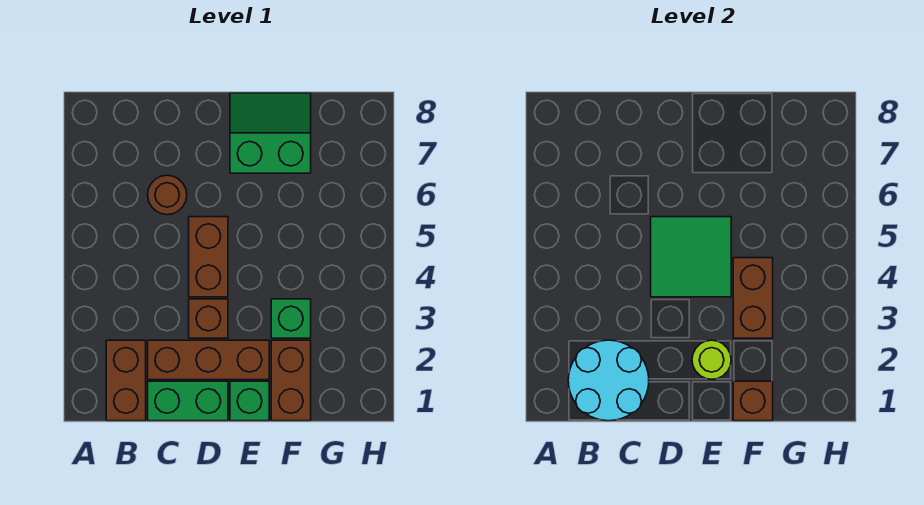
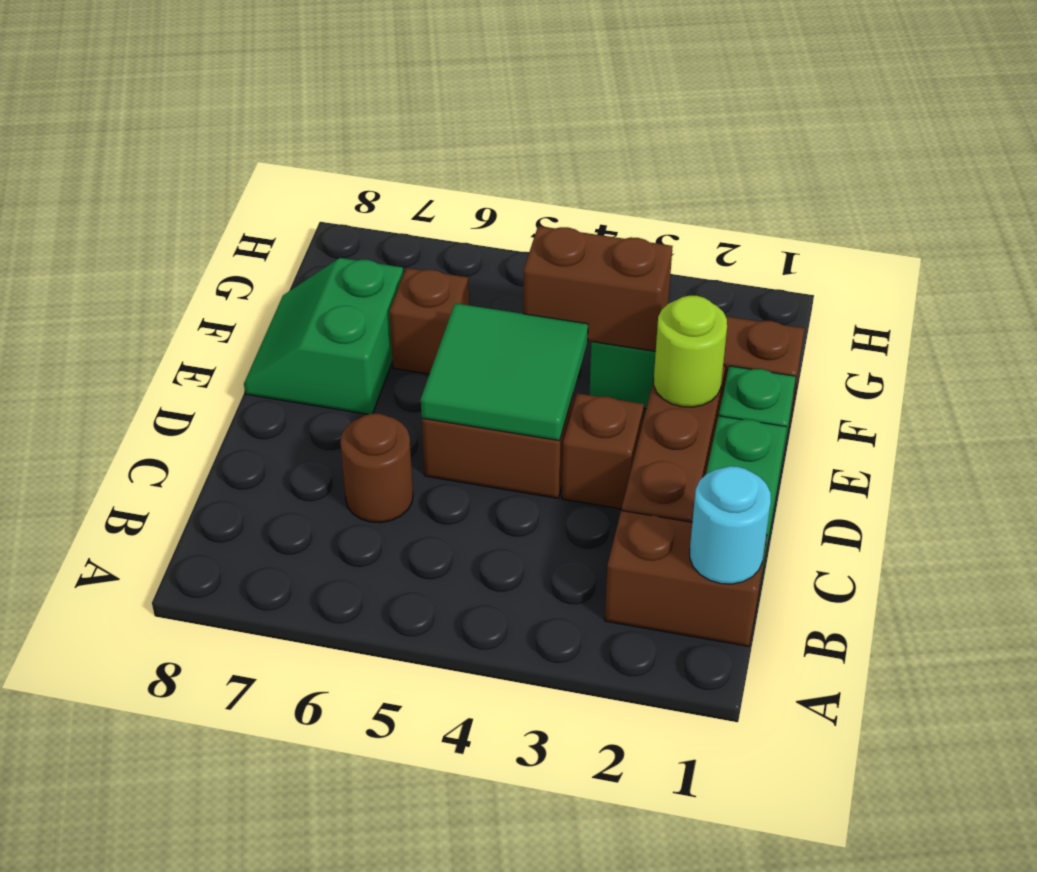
cyan round brick B1:C2 level 2 -> cyan round brick B1 level 2
brown brick F1 level 2 -> brown brick F6 level 1

